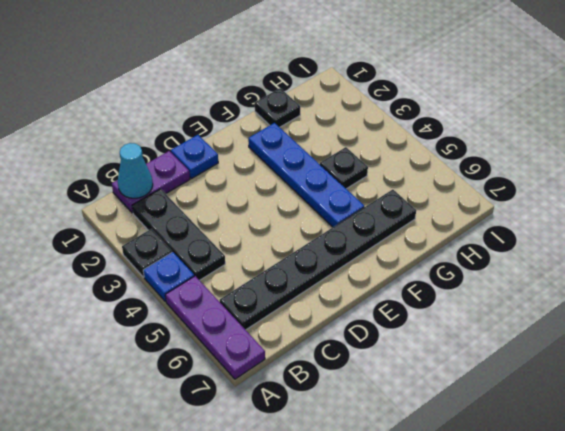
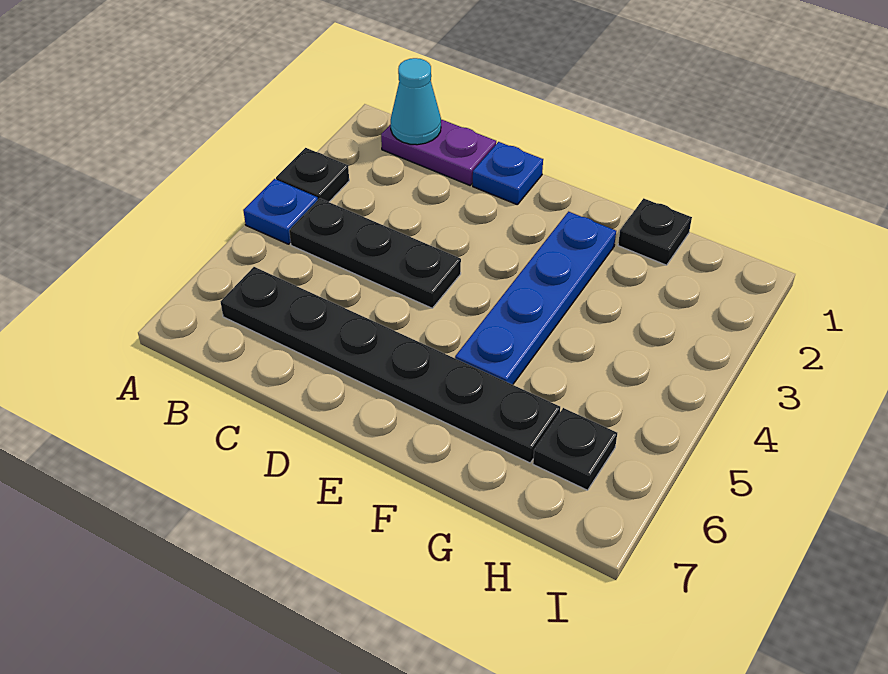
purple plate A5:A7 level 1 -> none
black plate B2:B4 level 1 -> black plate B4:D4 level 1
black plate G4 level 1 -> black plate H6 level 1

